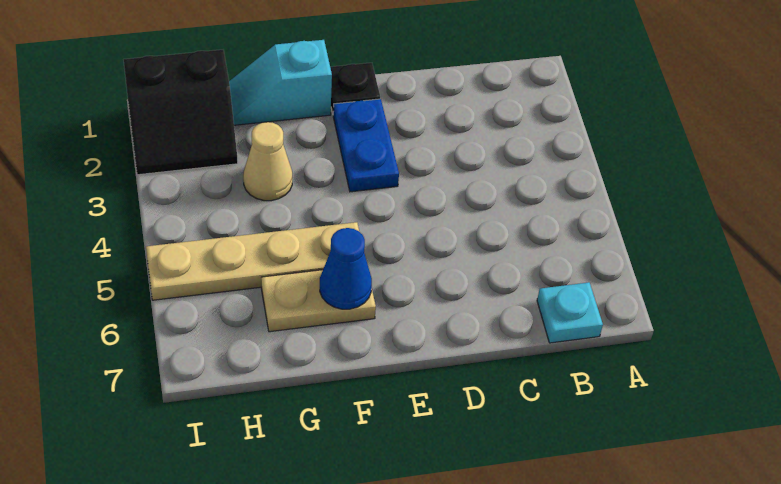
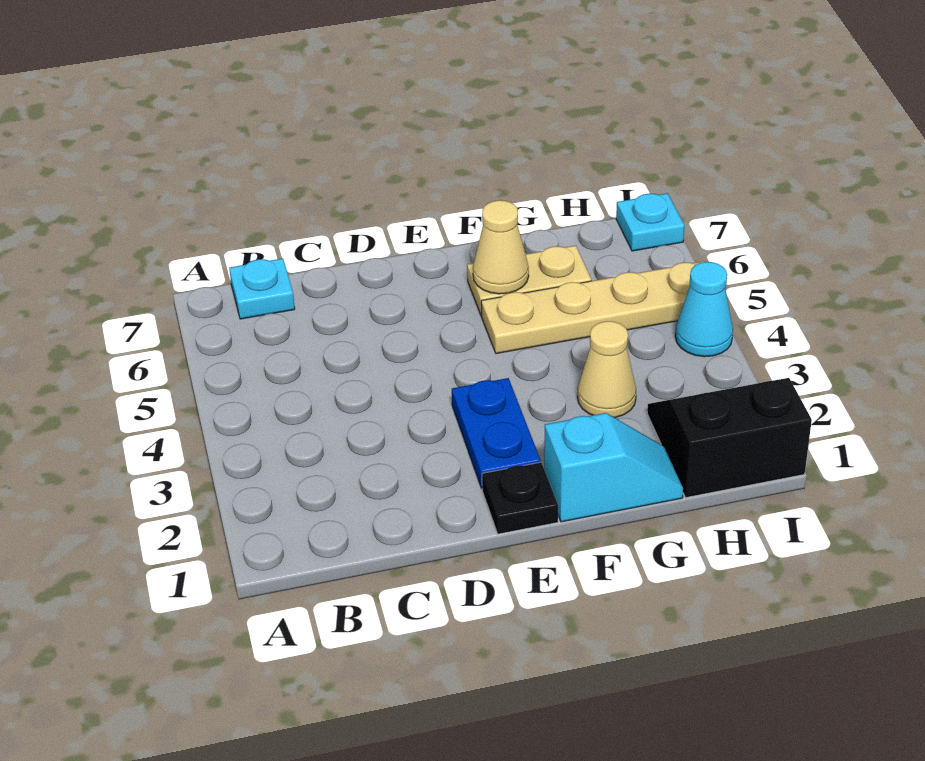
blue cone F6 level 2 -> tan cone F6 level 2
none -> cyan cone I4 level 1
none -> cyan plate I7 level 1

